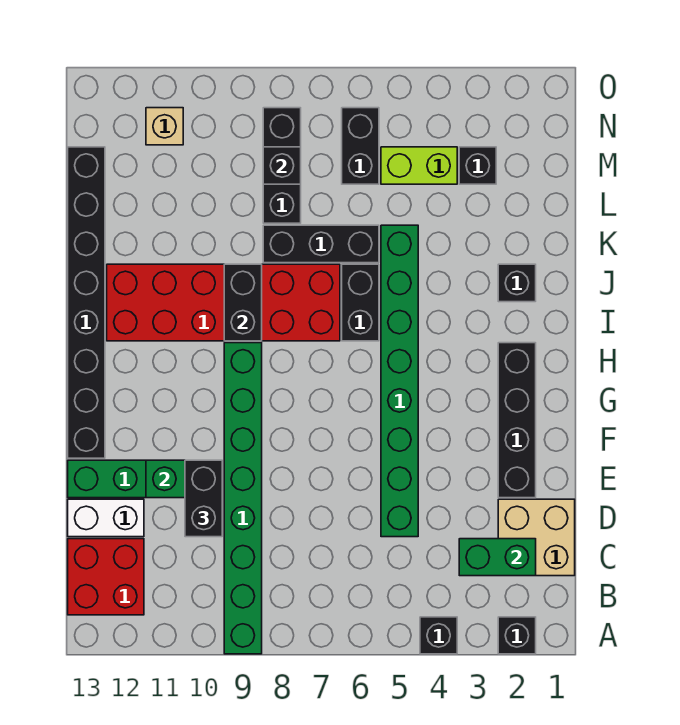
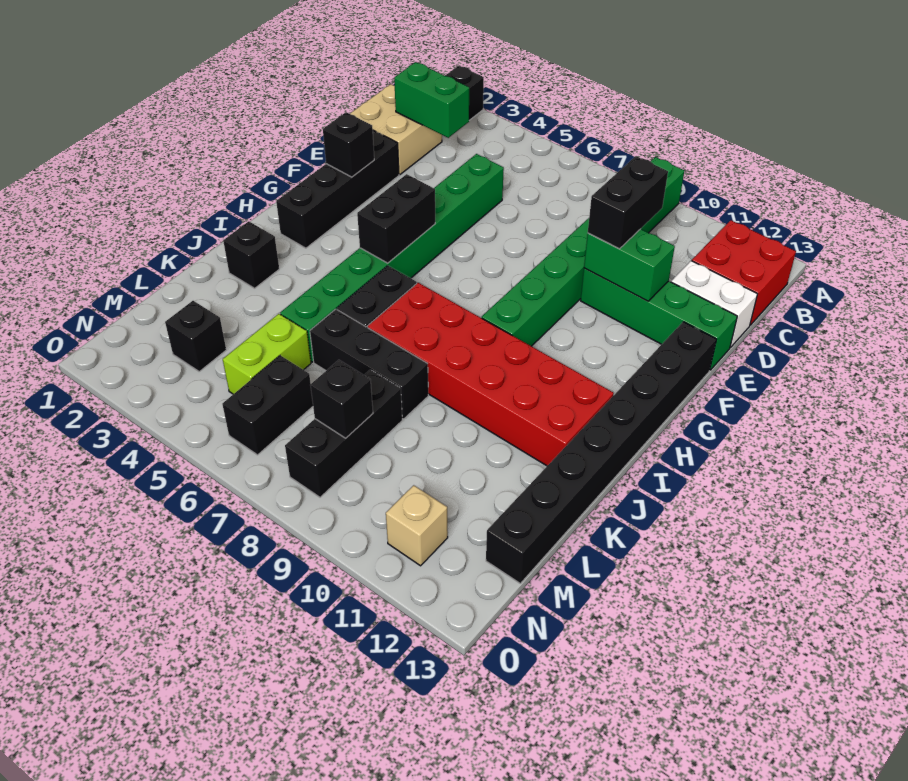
black brick A4 level 1 -> black brick F2 level 2
black brick I9:J9 level 2 -> black brick G5:H5 level 2
lime brick M4:M5 level 1 -> lime brick L5:M5 level 1

